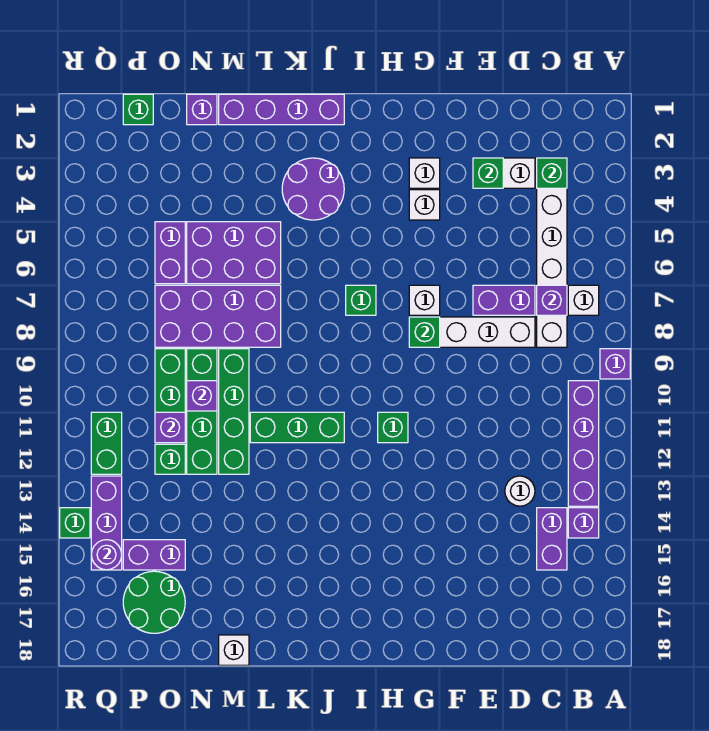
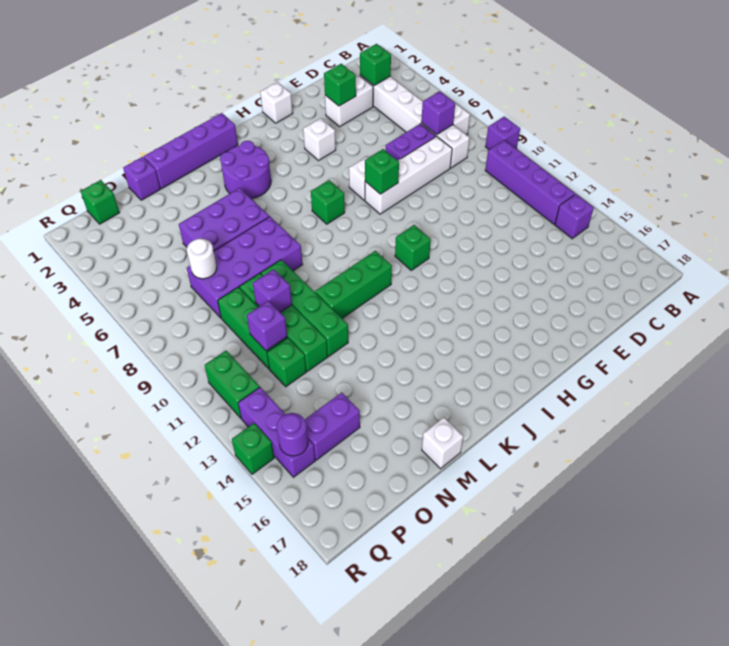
purple brick C14:C15 level 1 -> none
white round brick D13 level 1 -> white round brick O7 level 2
white brick G3 level 1 -> white brick G1 level 1
purple brick O5:O6 level 1 -> none
green round brick O16:P17 level 1 -> none

